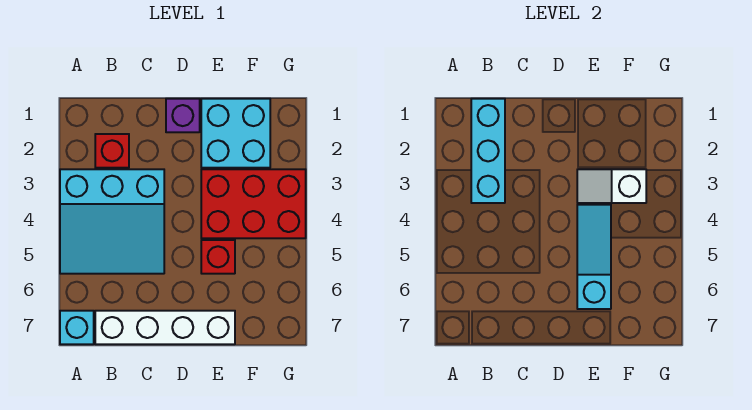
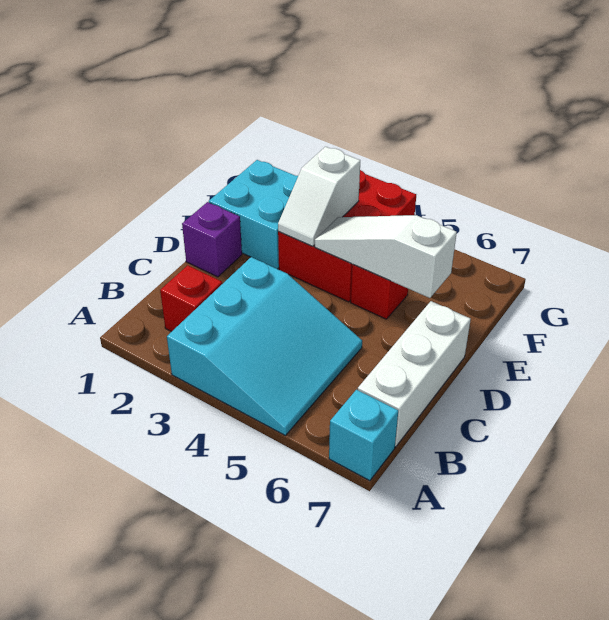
cyan brick B1:B3 level 2 -> none
white brick B7:E7 level 1 -> white brick B7:D7 level 1
cyan slope E4:E6 level 2 top 6 -> white slope E4:E6 level 2 top 6

